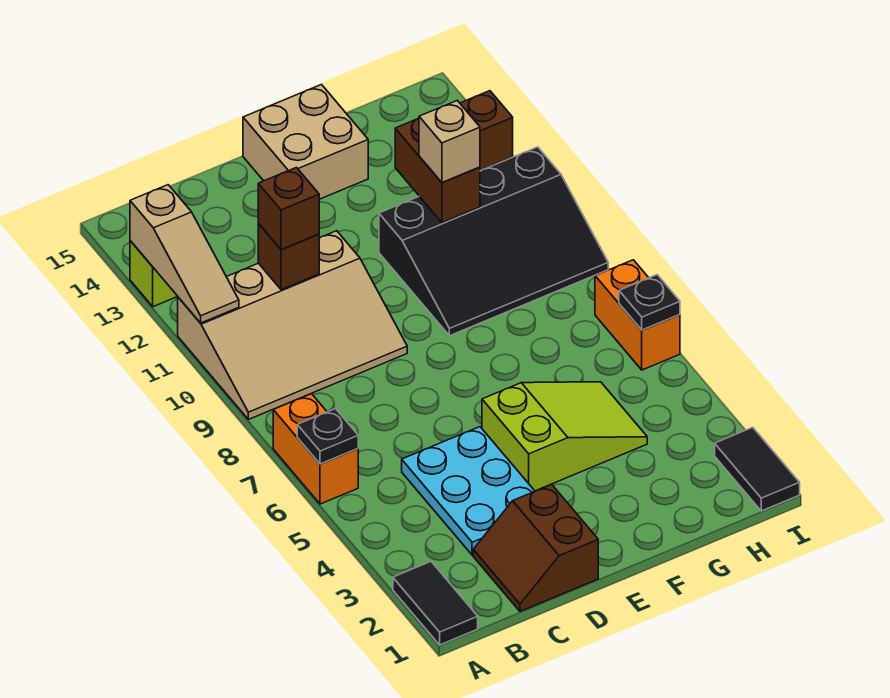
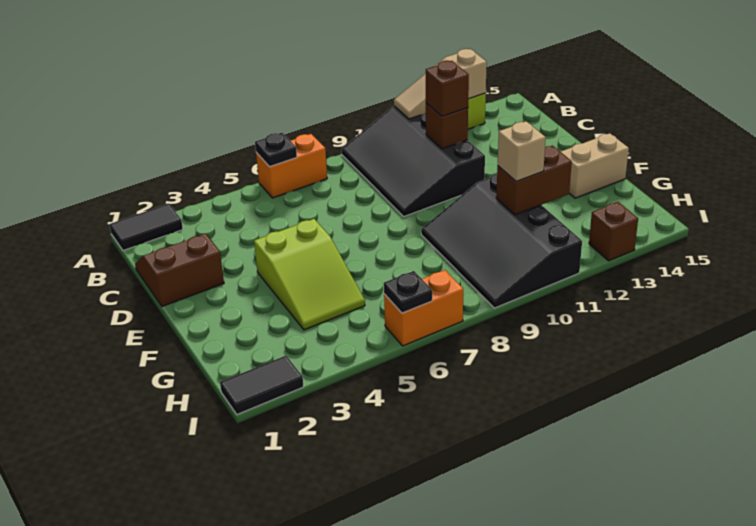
tan slope A9:D11 level 1 top 11 -> black slope A9:D11 level 1 top 11
cyan plate C3:D5 level 1 -> none
tan brick E14:F15 level 1 -> tan brick F14:F15 level 1

